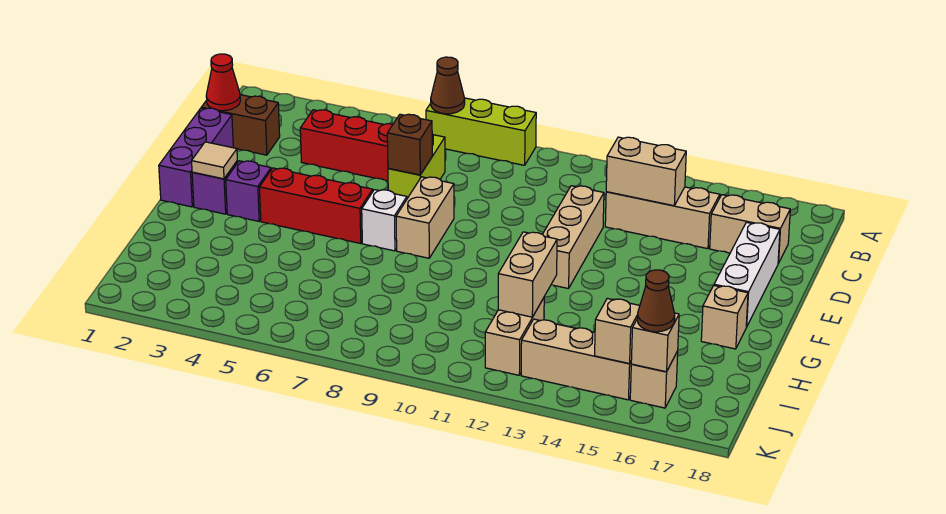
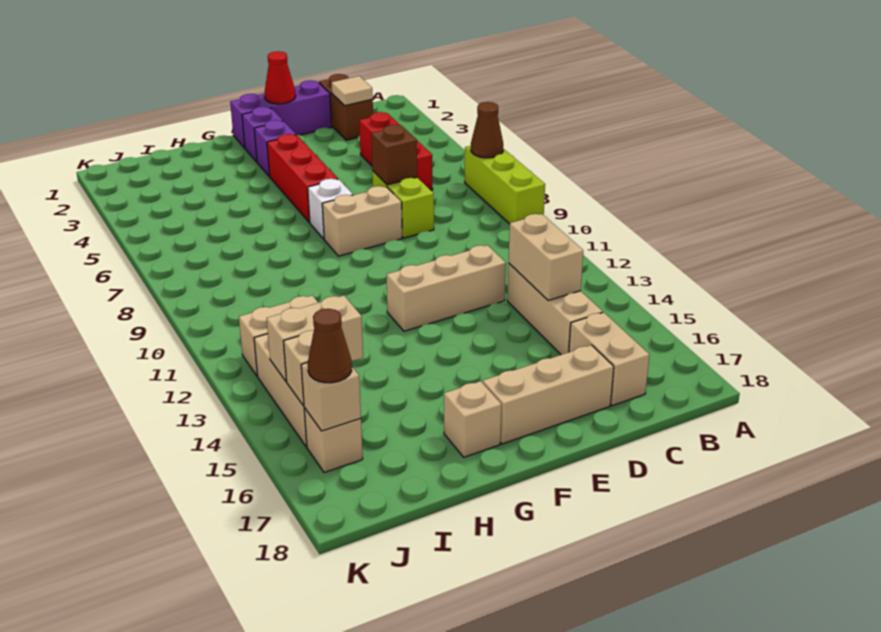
red cone C1 level 2 -> red cone E1 level 2
lime brick C7:D7 level 1 -> lime brick D7:D8 level 1
white brick D17:F17 level 1 -> tan brick D17:F17 level 1
tan tile F2 level 2 -> tan tile C2 level 2
tan brick H12:I12 level 2 -> tan brick I14:J14 level 2

